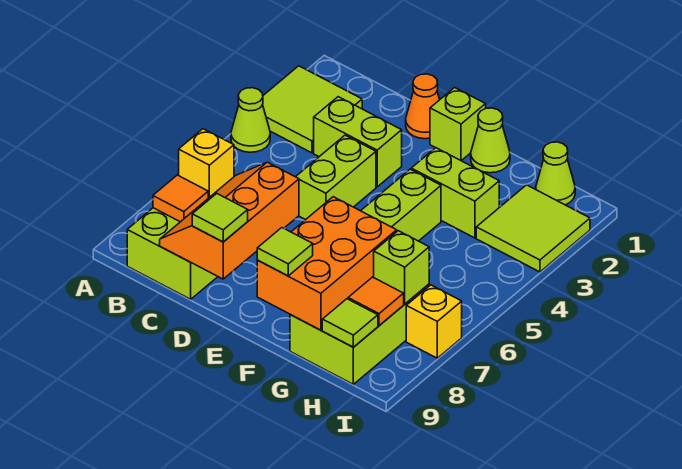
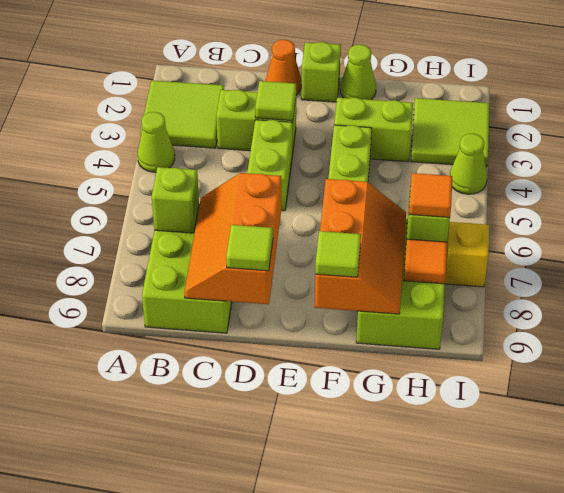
yellow brick B7 level 2 -> lime brick B7 level 2
orange tile B8 level 2 -> orange tile H7 level 3
orange brick F7:G9 level 2 -> orange slope F7:G9 level 2 top F
lime cone H1 level 1 -> lime cone I4 level 1
lime tile H9 level 2 -> lime tile D3 level 2

